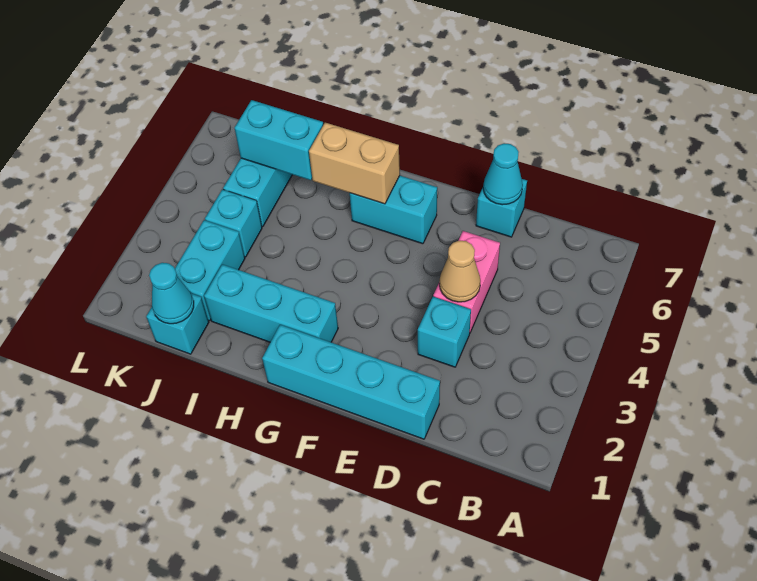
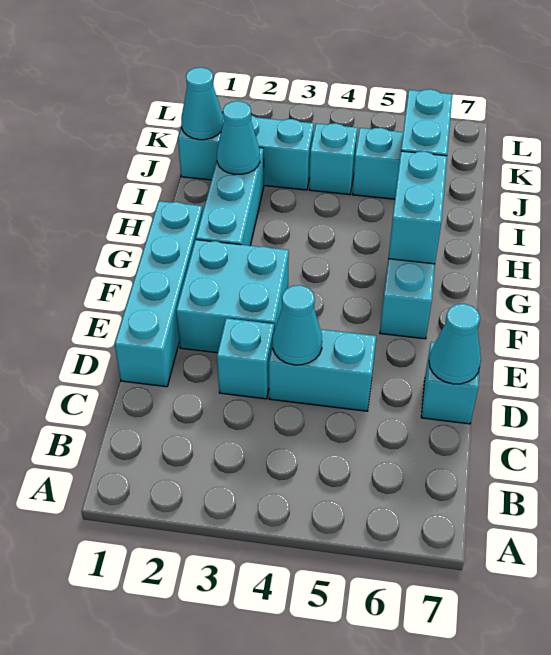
pink brick D4:D5 level 1 -> cyan brick D4:D5 level 1
tan cone D4 level 2 -> cyan cone D4 level 2
none -> cyan brick E2:F3 level 1
tan brick G6:H6 level 2 -> cyan brick G6:H6 level 2
none -> cyan cone I2 level 2

